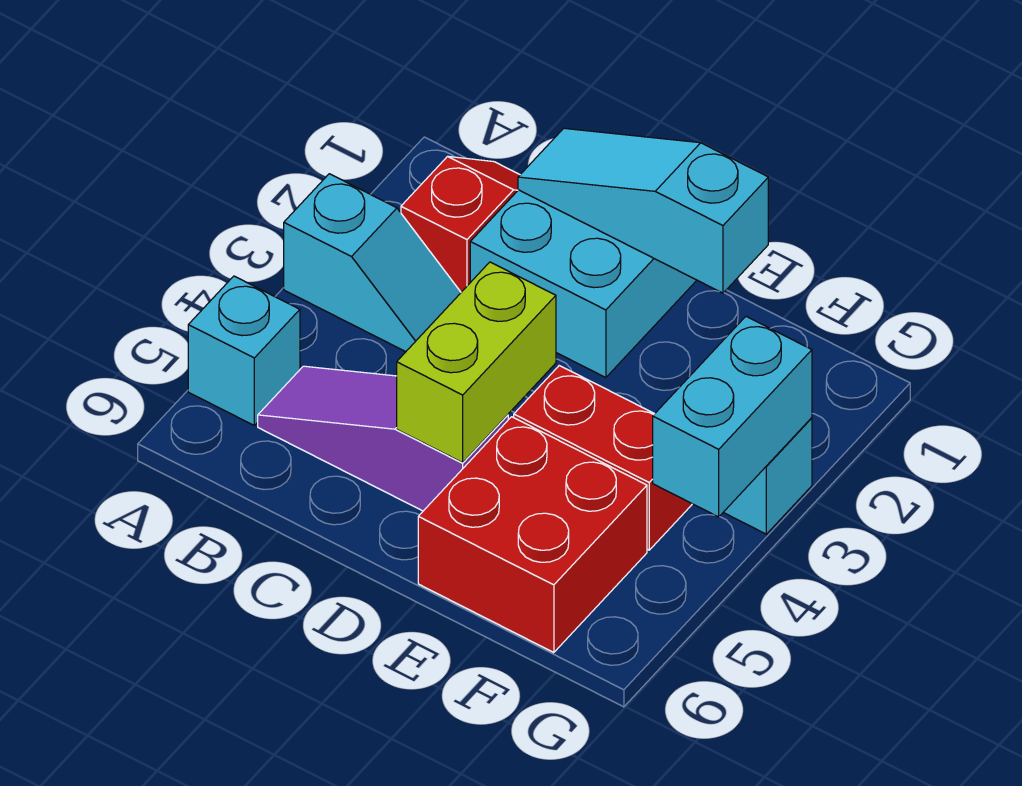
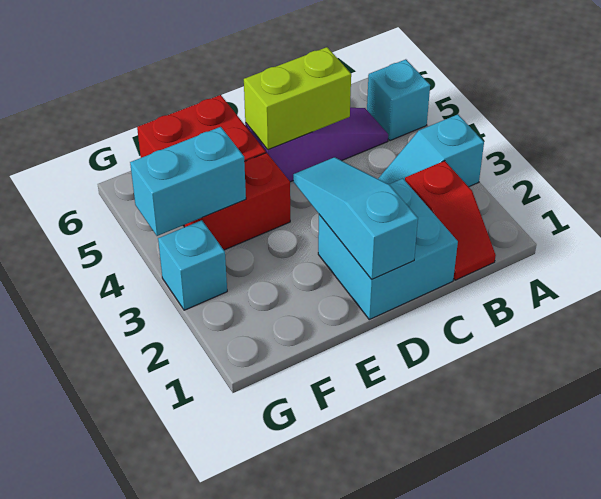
cyan slope C1:E1 level 2 top E -> cyan slope D1:D3 level 2 top 1
lime brick D4:D5 level 2 -> lime brick C5:D5 level 2
cyan brick G3:G4 level 2 -> cyan brick F4:G4 level 2

